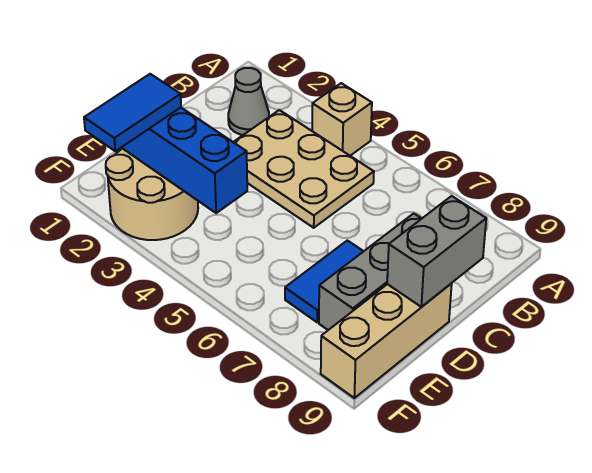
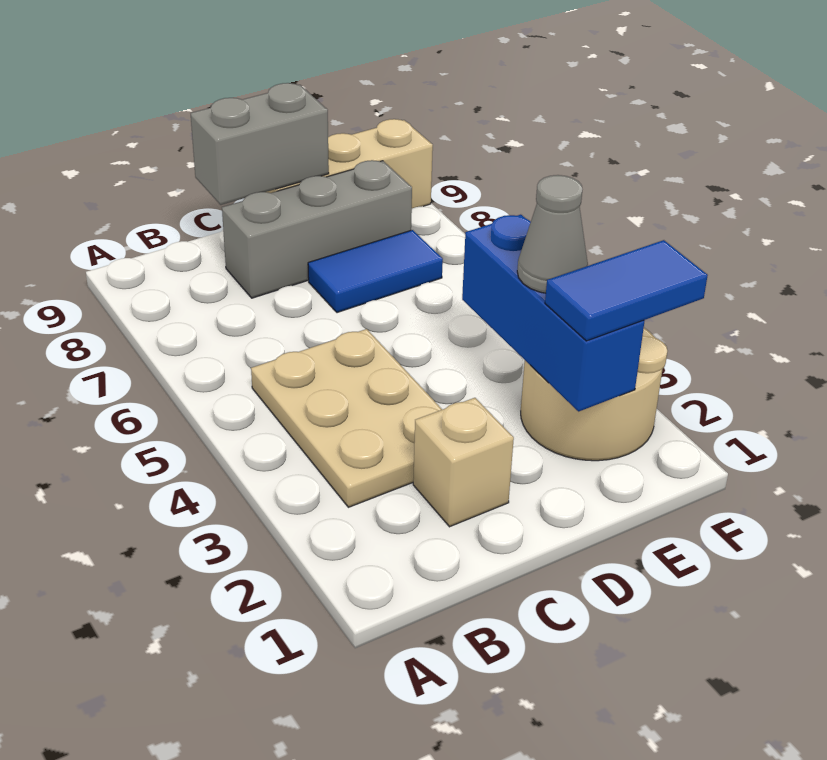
tan brick A4 level 1 -> tan brick C2 level 1
grey cone B2 level 1 -> grey cone E3 level 3

